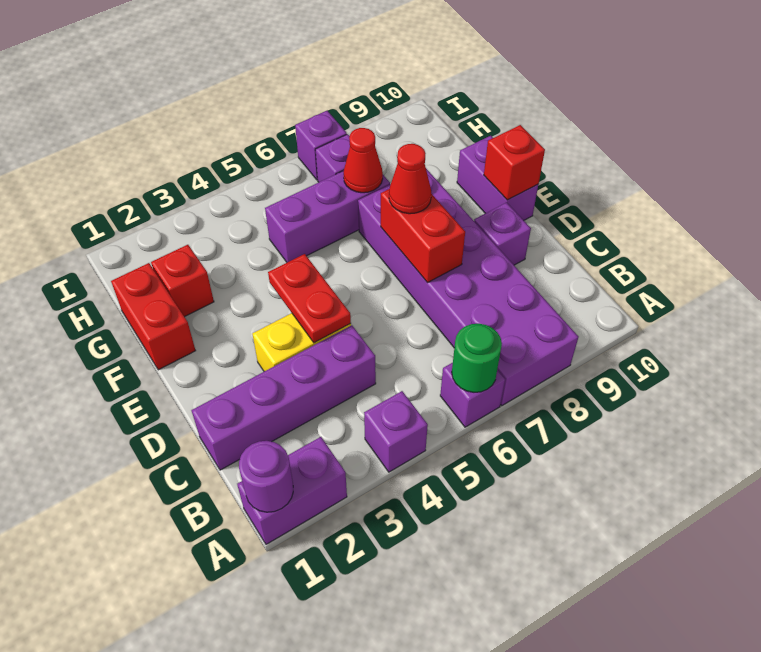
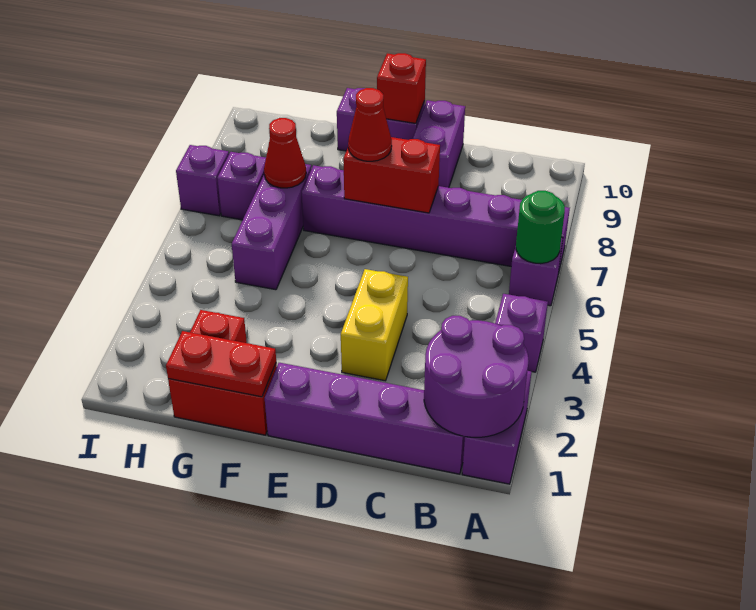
purple round brick A1 level 2 -> purple round brick A1:B2 level 2
purple brick A7:F8 level 1 -> purple brick A7:F7 level 1
purple brick C1:C4 level 1 -> purple brick B1:E1 level 1
red plate D4:E4 level 2 -> red plate F1:G1 level 2
purple brick D9 level 1 -> purple brick D9:D10 level 1

